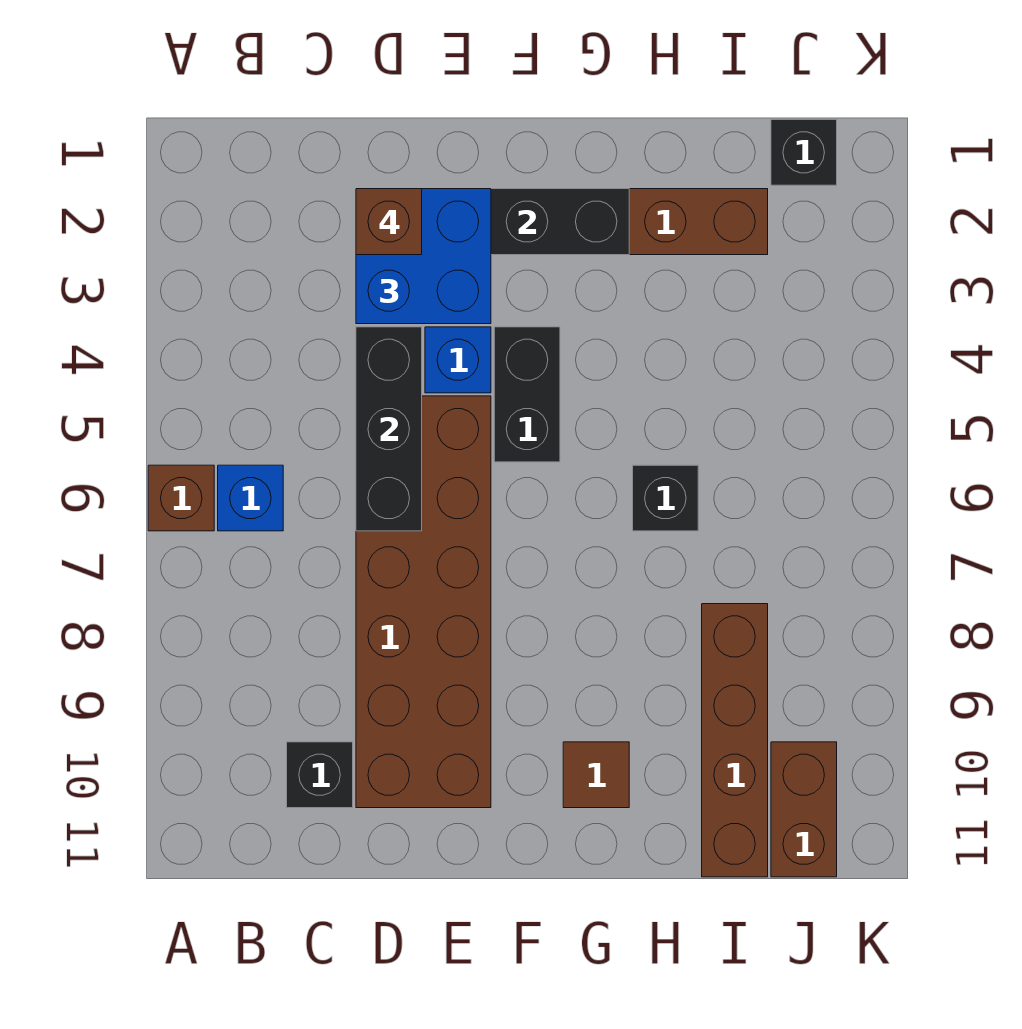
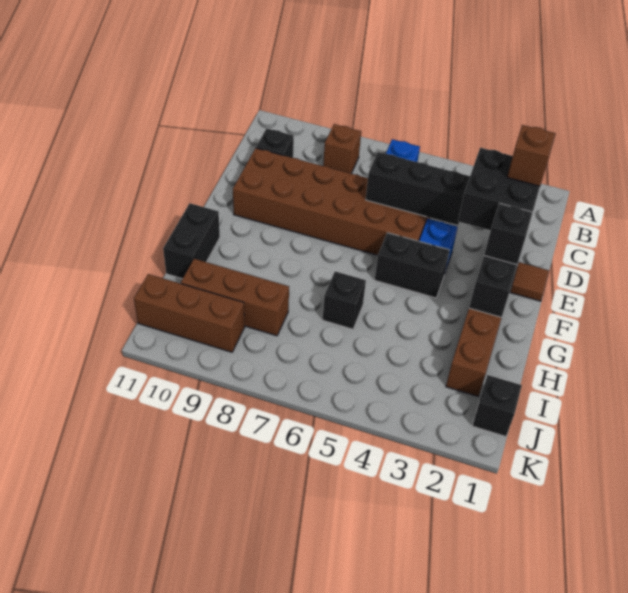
brown brick A6 level 1 -> brown brick B8 level 1
blue brick D2:E3 level 3 -> black brick D2:E3 level 3
none -> black brick F2 level 3
brown tile G10 level 1 -> brown tile E1 level 1
none -> black brick G11:H11 level 1
brown brick I8:I11 level 1 -> brown brick I8:I10 level 1
brown brick J10:J11 level 1 -> brown brick J9:J11 level 1

